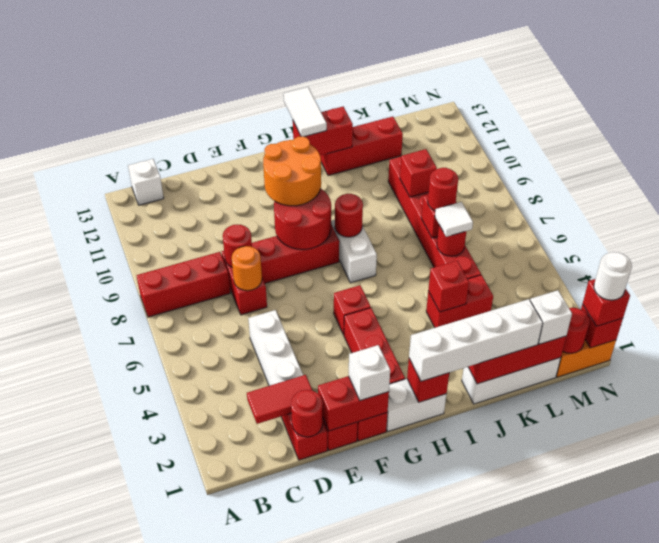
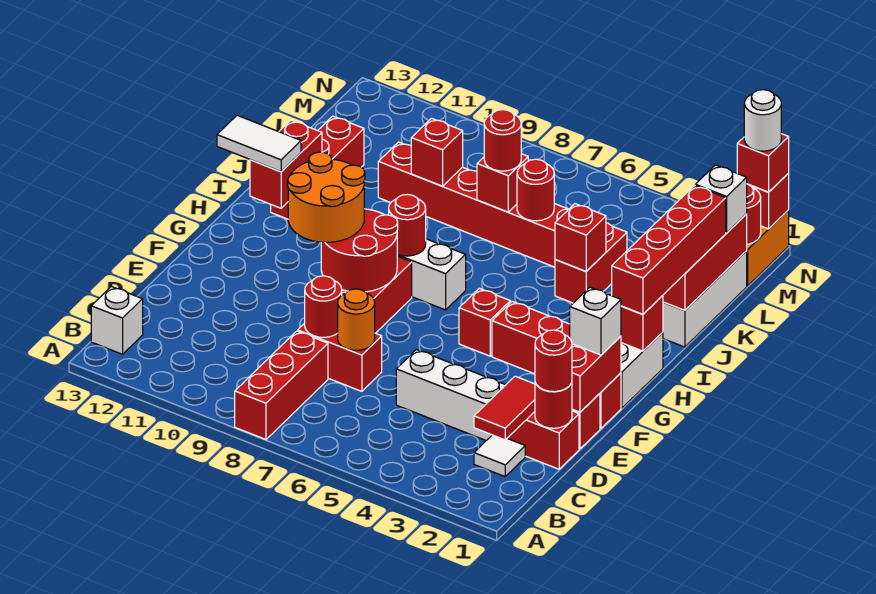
none -> red round brick D1 level 3
white brick H1:K1 level 3 -> red brick H1:K1 level 3
white tile K6 level 3 -> white tile C2 level 1

